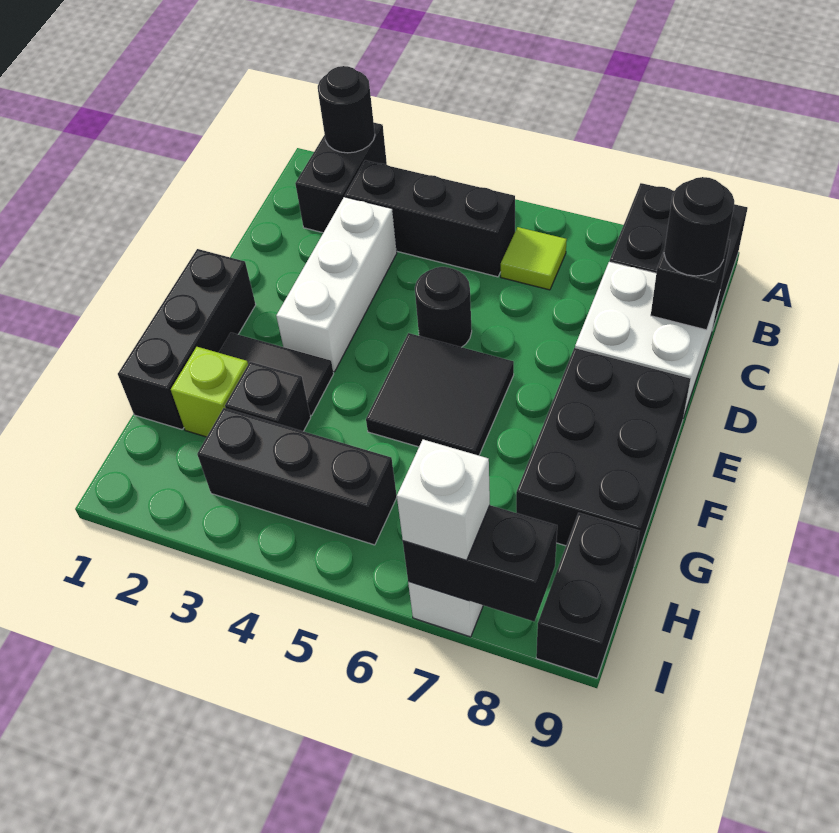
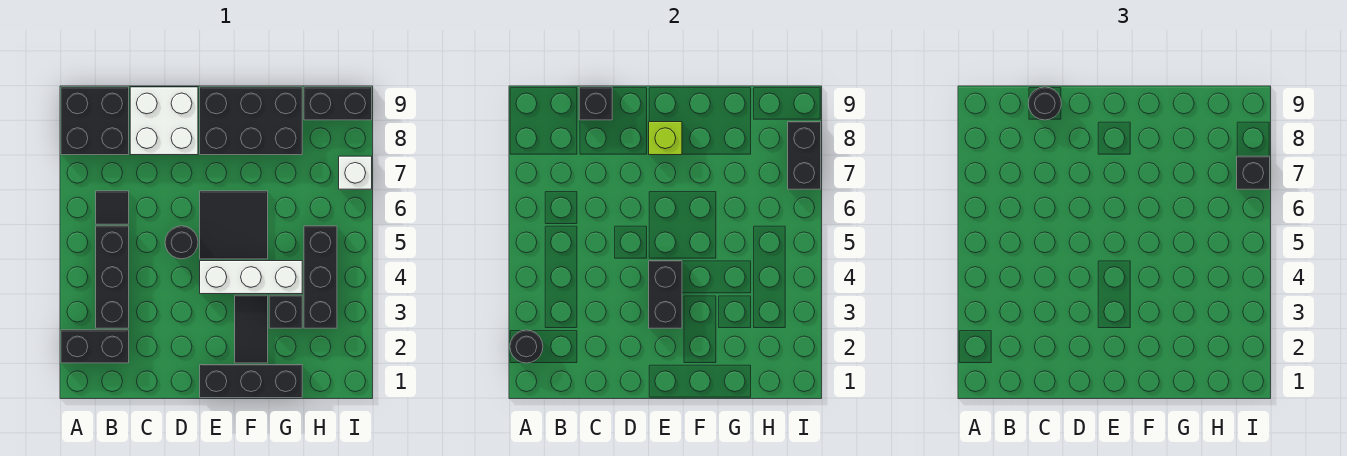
lime tile B6 level 1 -> black tile B6 level 1
white brick C3:E3 level 1 -> white brick E4:G4 level 1
none -> black brick E3:E4 level 2
lime brick G2 level 1 -> lime brick E8 level 2
white brick I7 level 3 -> black brick I7 level 3

